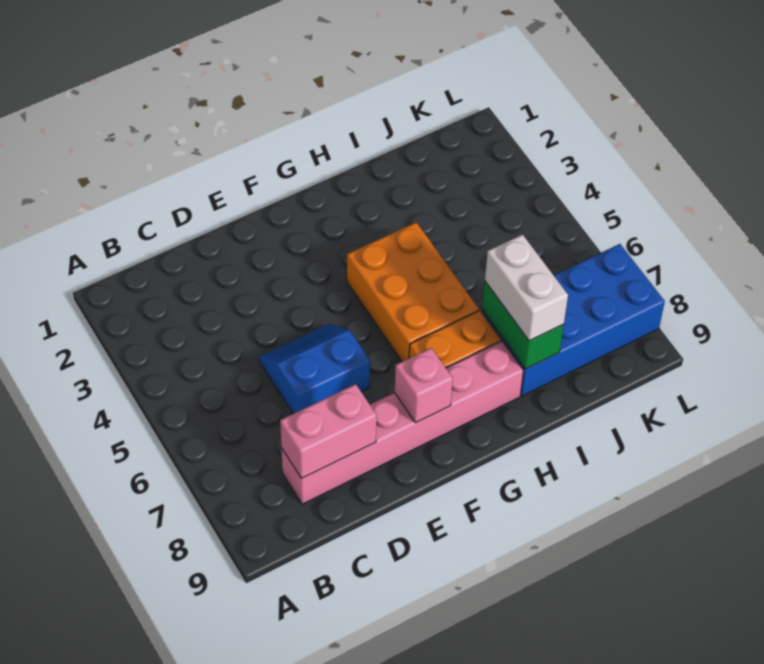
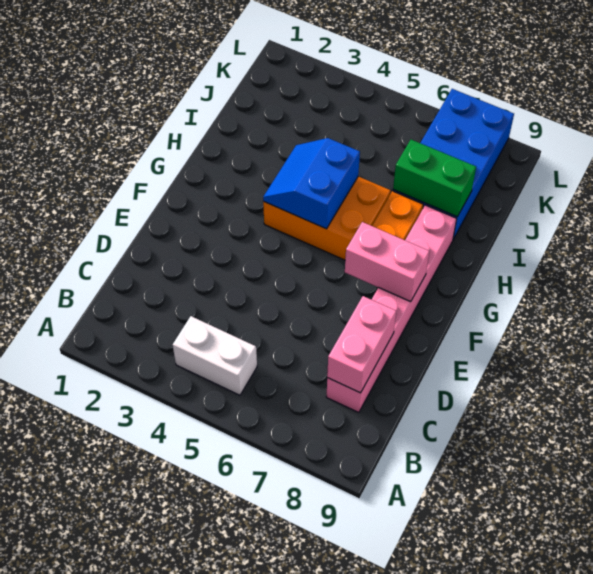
blue slope D5:E6 level 1 top 6 -> blue slope G4:H5 level 2 top 5
pink brick F8 level 2 -> pink brick F7:F8 level 2
white brick I7:I8 level 3 -> white brick B4:B5 level 1

